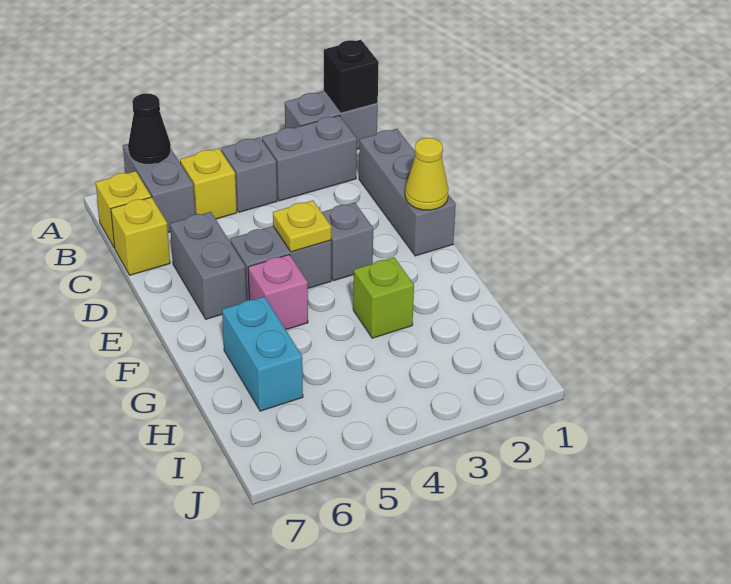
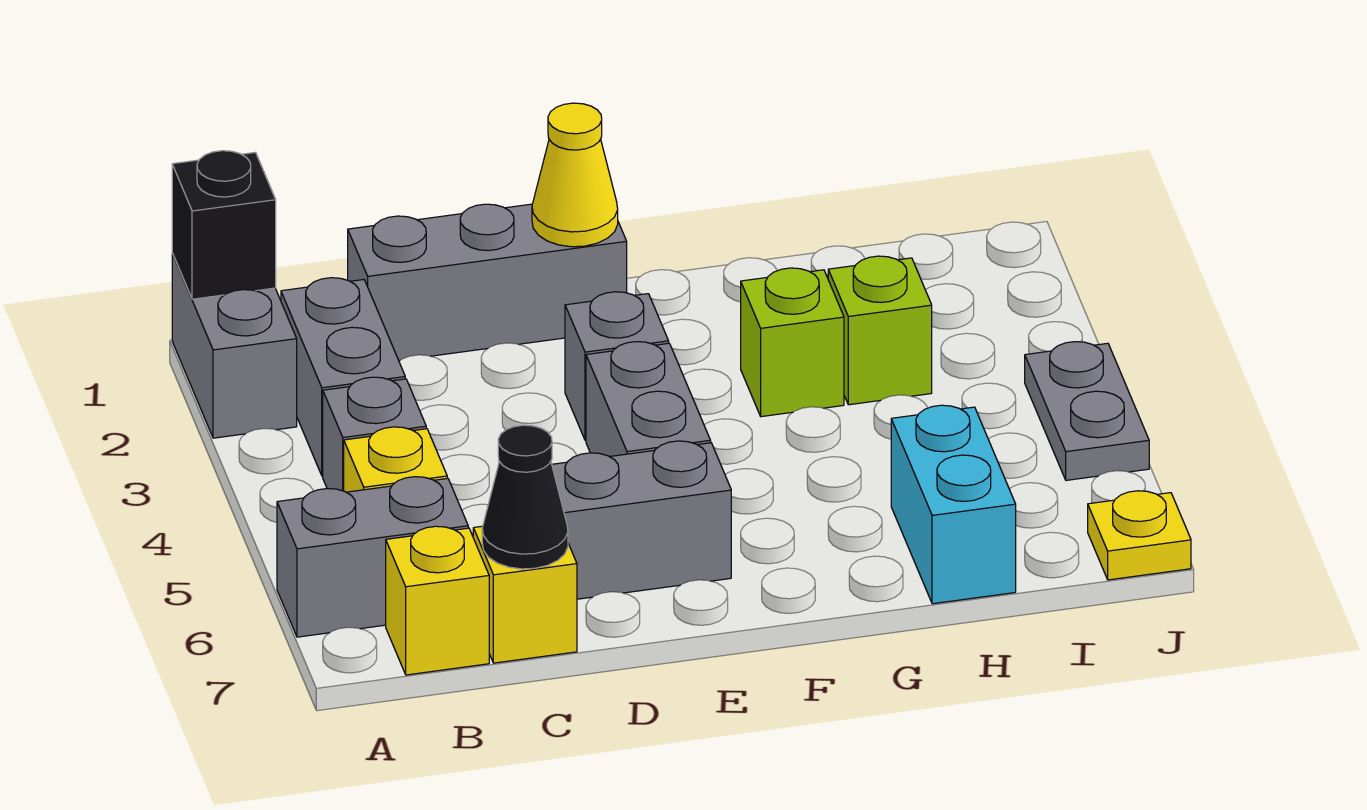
black cone A6 level 2 -> black cone C7 level 2
yellow plate E4 level 2 -> yellow plate J7 level 1
pink brick F5 level 1 -> none
cyan brick G6:H6 level 1 -> cyan brick H6:H7 level 1
none -> lime brick H3 level 1
none -> grey plate J4:J5 level 1

